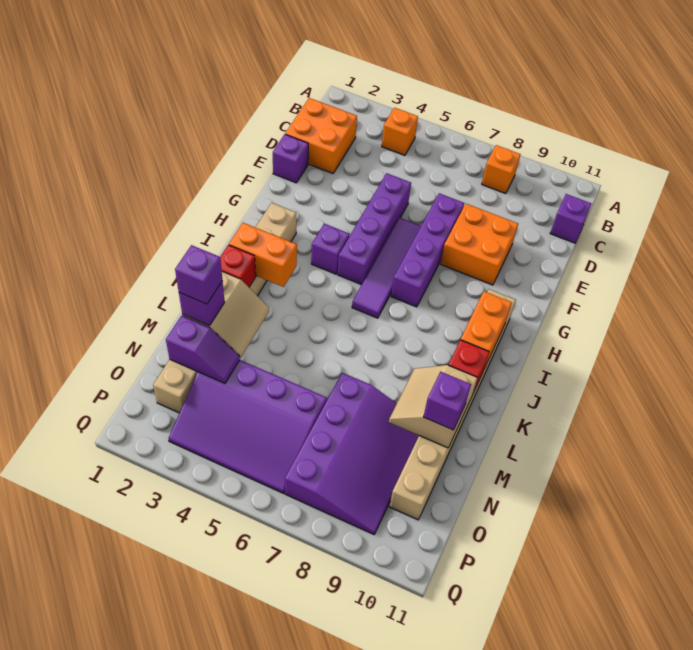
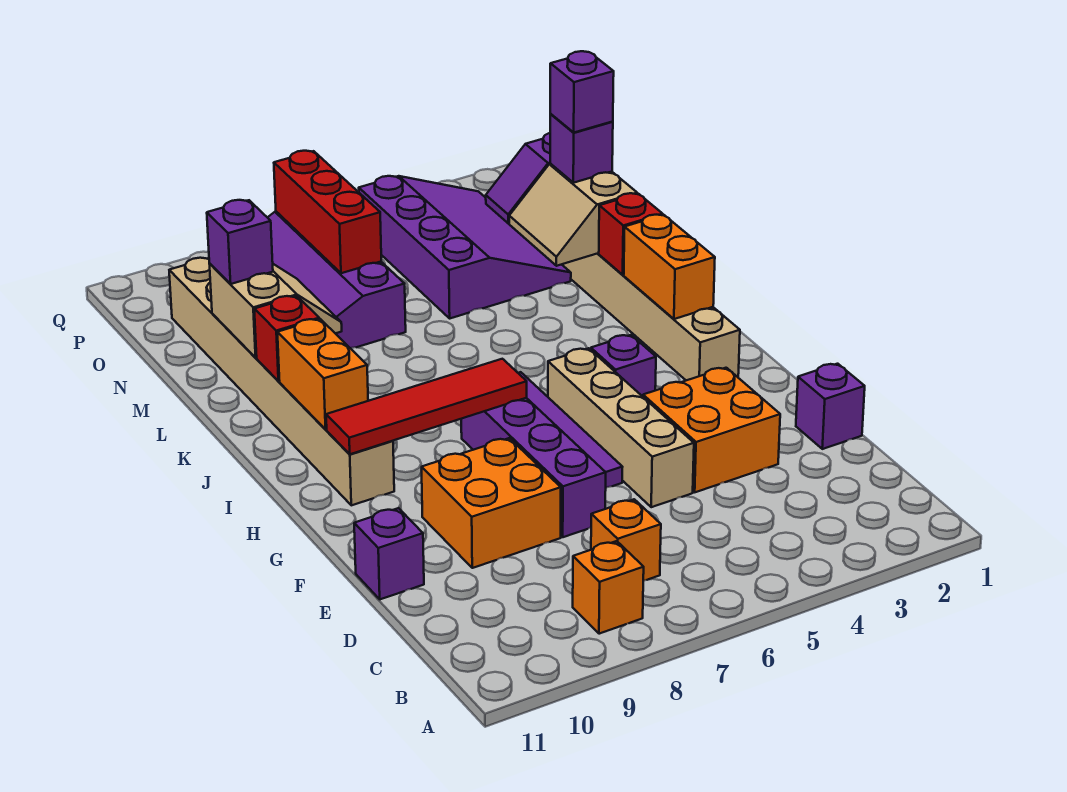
orange brick B4 level 1 -> orange brick C7 level 1
orange brick C1:D2 level 1 -> orange brick E3:F4 level 1
purple brick C11 level 1 -> purple brick E11 level 1
purple brick E5:H5 level 1 -> tan brick E5:H5 level 1
none -> red tile H7:H10 level 2
orange brick J2:J3 level 2 -> orange brick I2:J2 level 2
purple slope N3:P6 level 1 top N -> purple slope M3:P5 level 1 top 5
none -> red brick N7:P7 level 2

